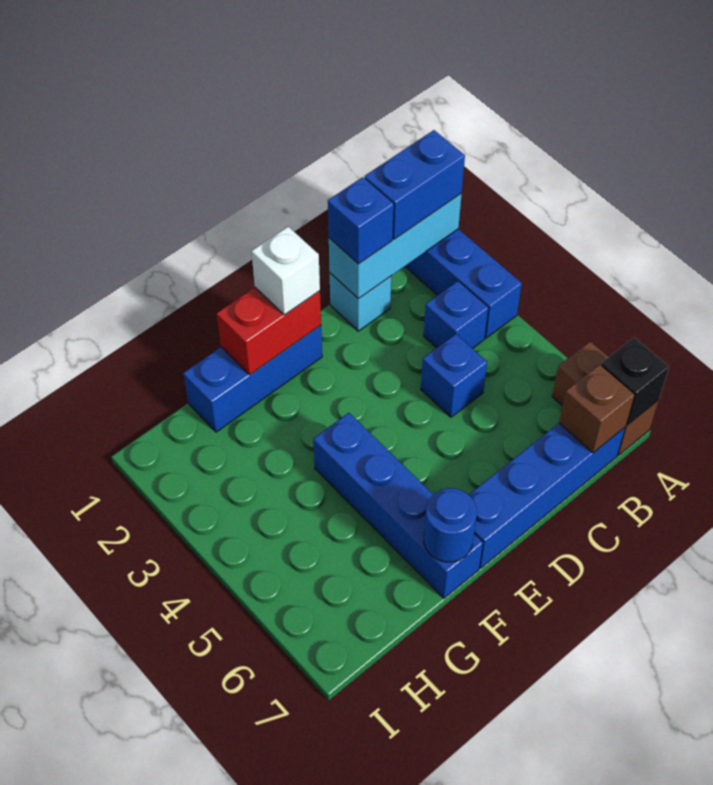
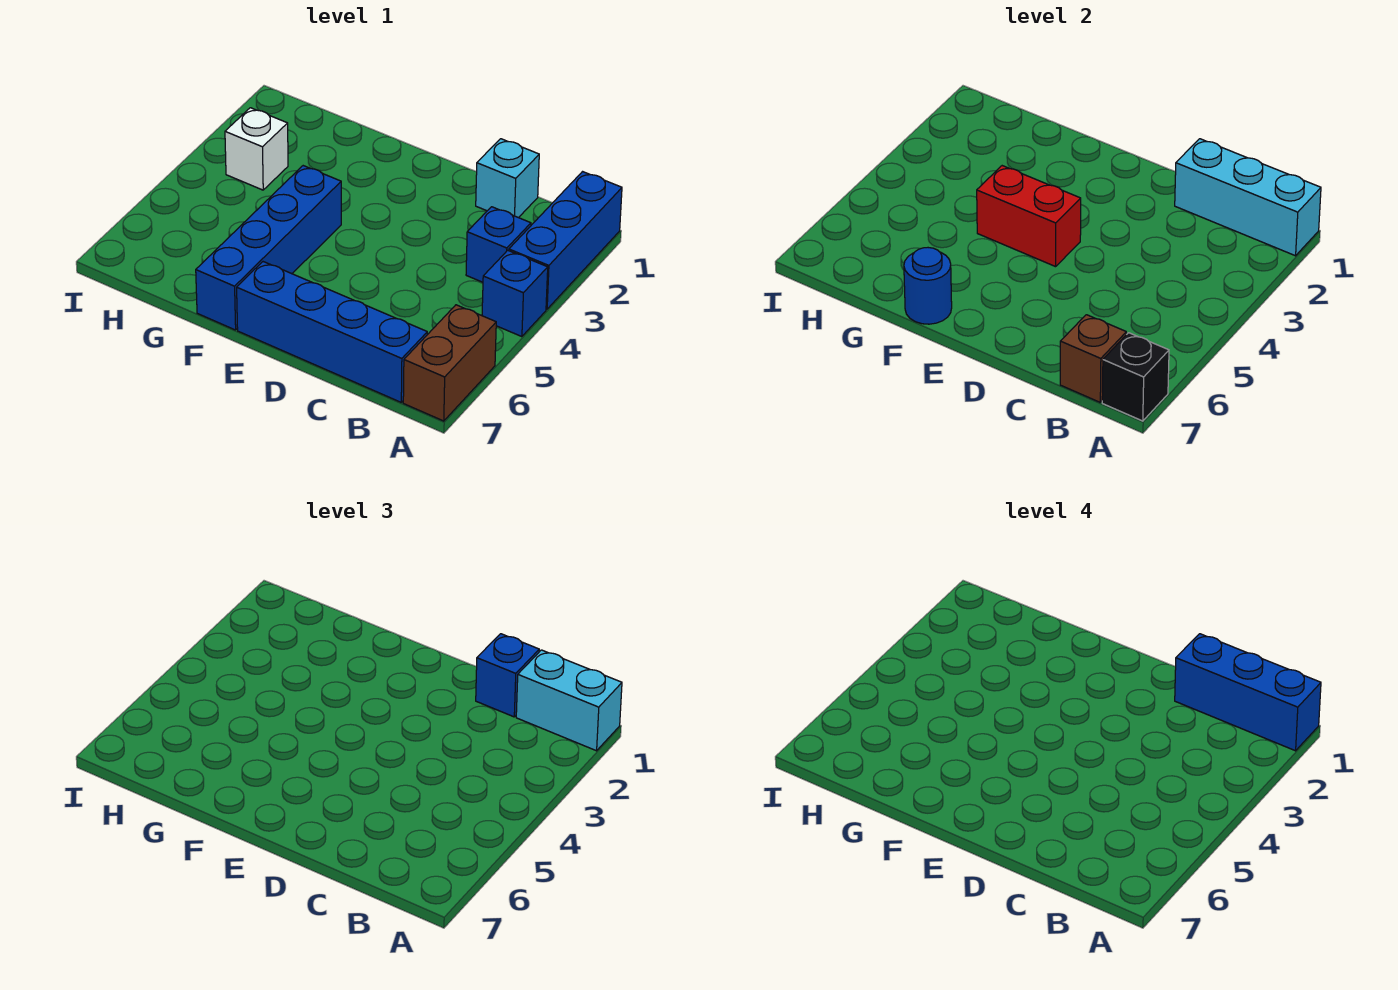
blue brick A1:B1 level 3 -> cyan brick A1:B1 level 3
blue brick C4 level 1 -> blue brick A4 level 1
blue brick E1:G1 level 1 -> blue brick A1:C1 level 4
red brick E1:F1 level 2 -> red brick E4:F4 level 2
white brick E1 level 3 -> white brick H3 level 1

